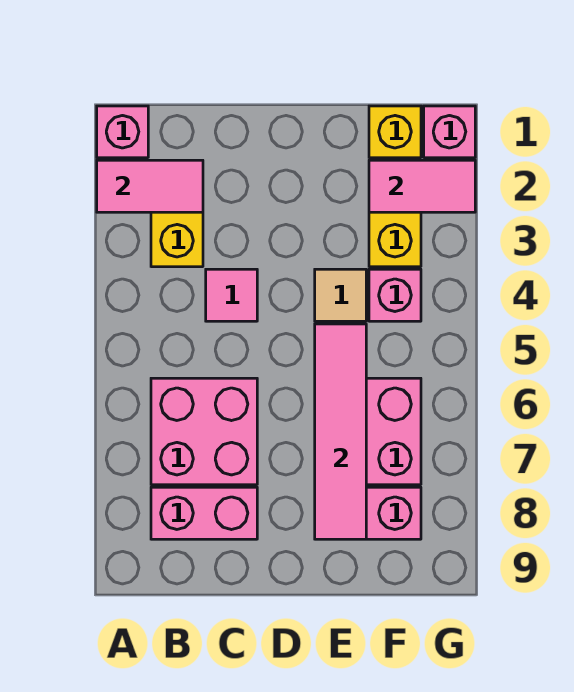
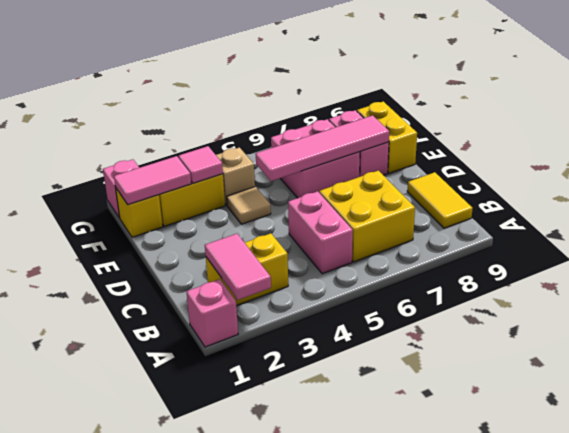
pink brick B6:C7 level 1 -> yellow brick B6:C7 level 1
pink brick B8:C8 level 1 -> pink brick B5:C5 level 1
none -> yellow tile B9:C9 level 1
pink tile C4 level 1 -> pink tile F3 level 2
none -> yellow brick E9:F9 level 1
pink tile F2:G2 level 2 -> pink tile F1:F2 level 2
pink brick F4 level 1 -> tan brick F4 level 1

